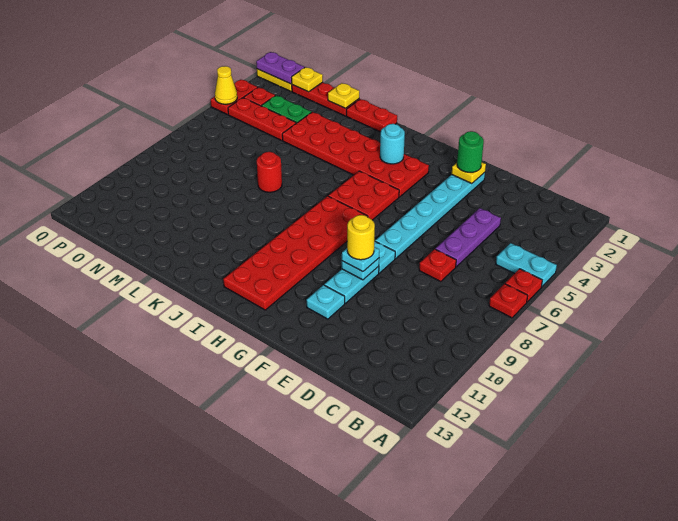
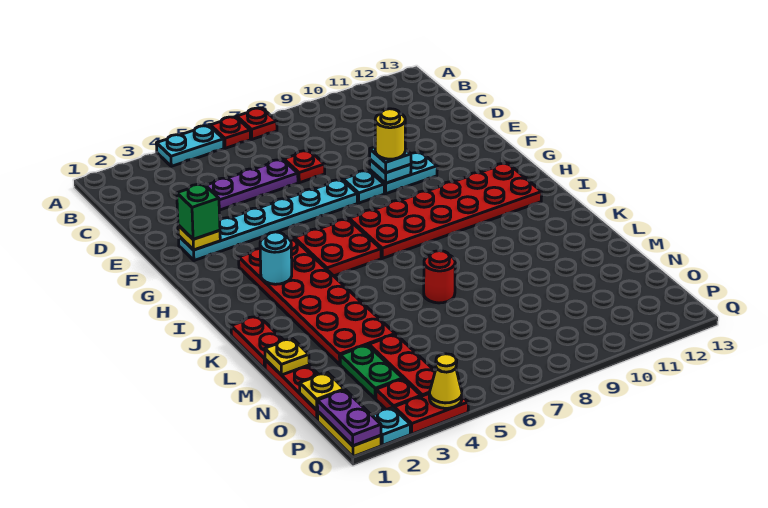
cyan plate A5:B5 level 1 -> cyan plate A4:A5 level 1
green round brick F2 level 3 -> green brick F2 level 3
cyan plate F11 level 1 -> cyan plate Q2 level 1

